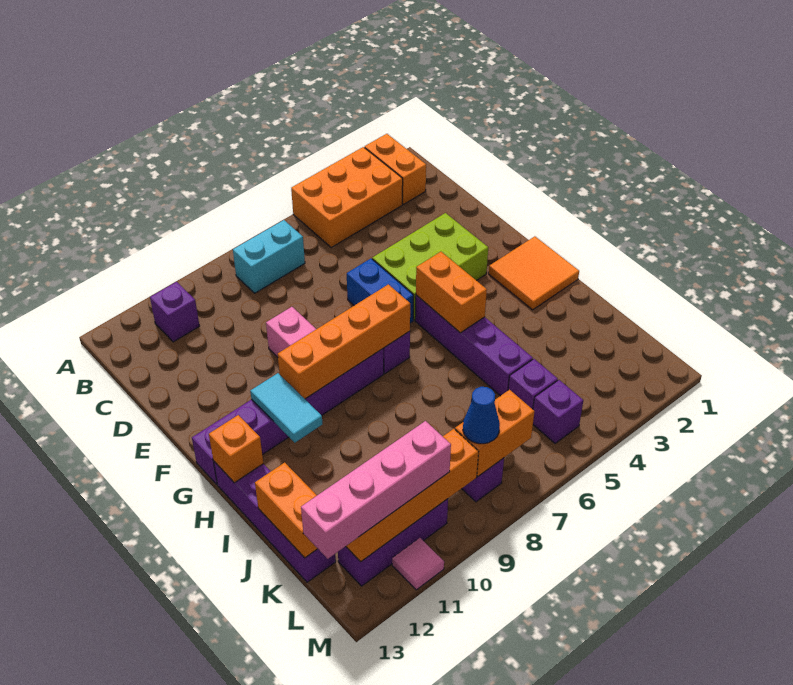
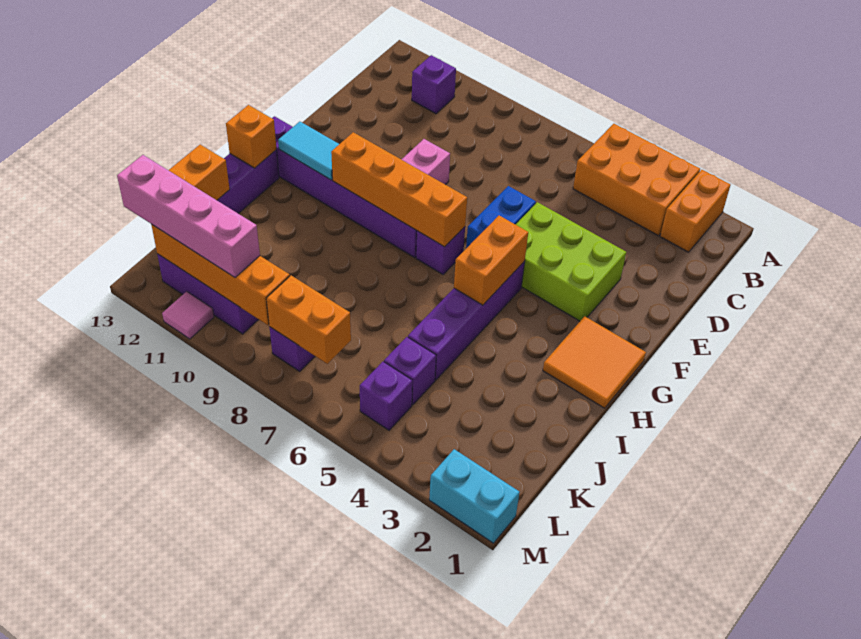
cyan brick B7:B8 level 1 -> cyan brick M1:M2 level 1
cyan tile G11:H11 level 2 -> cyan tile G11:G12 level 2
blue cone L8 level 3 -> none

